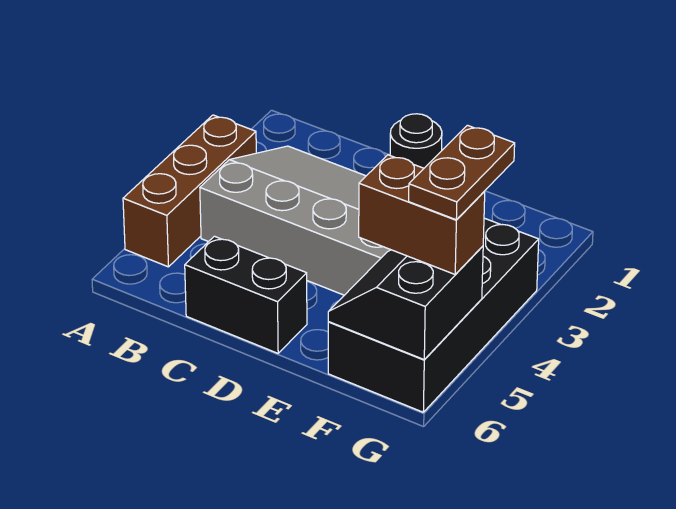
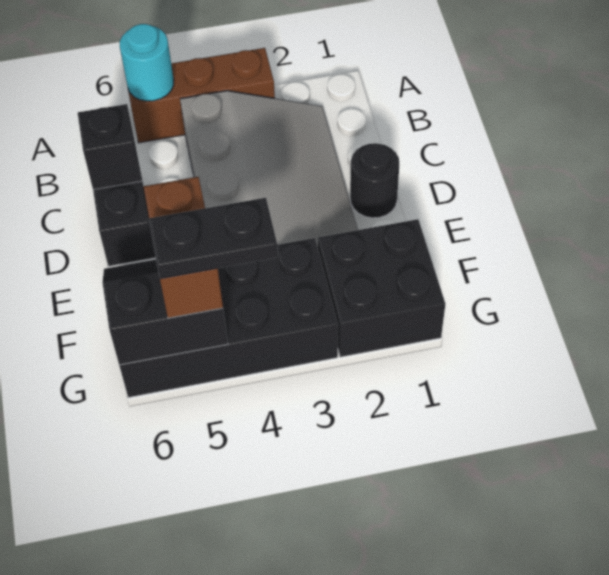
none -> cyan round brick A5 level 2
none -> black brick C6 level 2
none -> black brick F1:G2 level 1
brown plate G4:G5 level 4 -> black plate G4:G5 level 4

